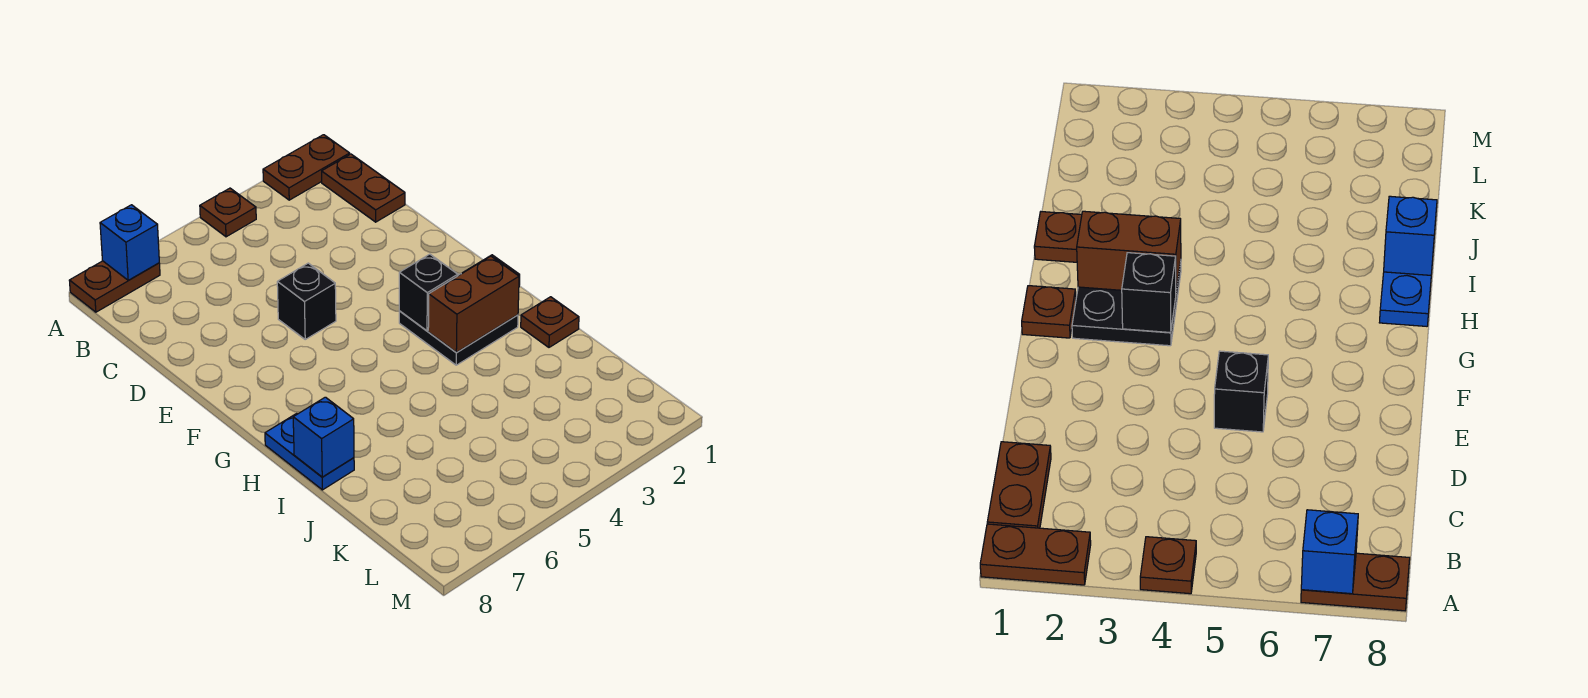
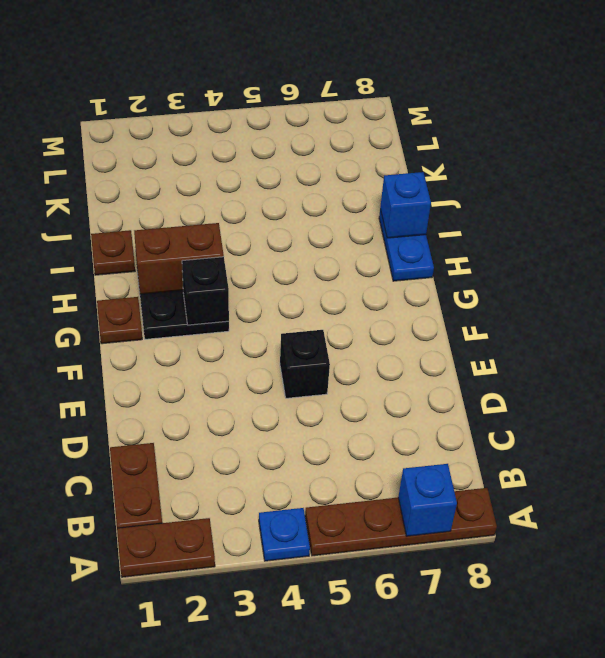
brown plate A4 level 1 -> blue plate A4 level 1
brown plate A7:A8 level 1 -> brown plate A5:A8 level 1

